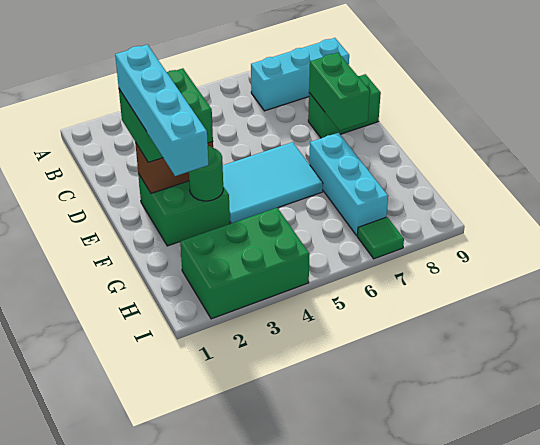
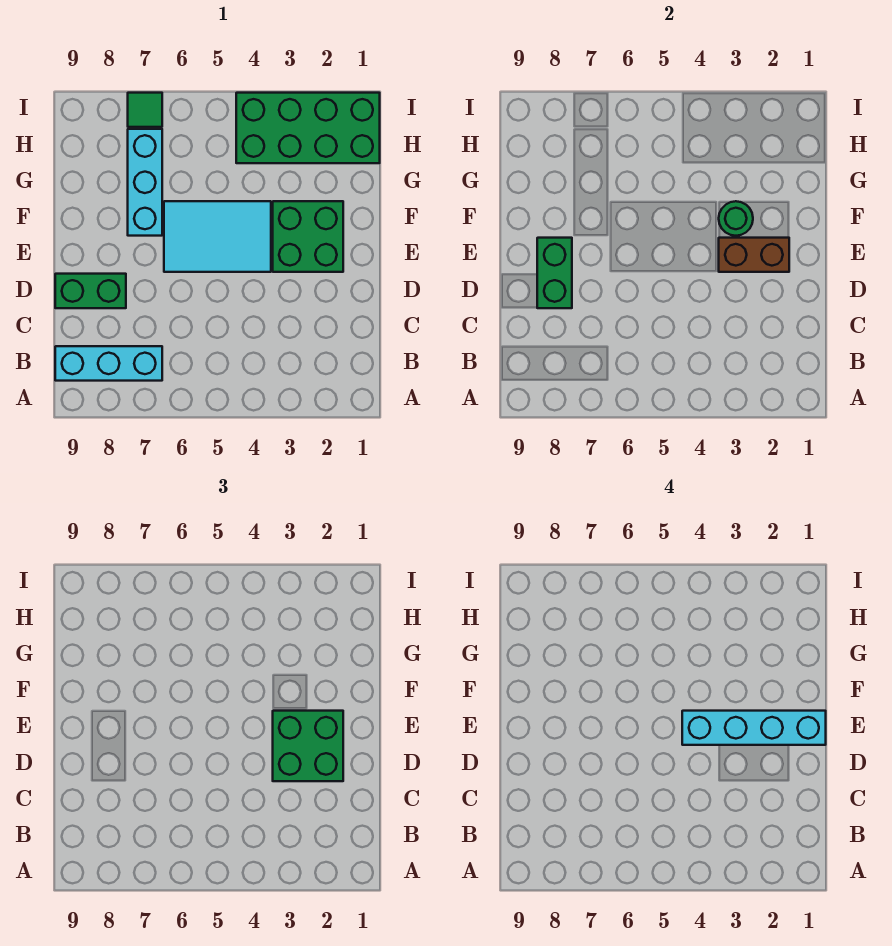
cyan brick D2:G2 level 4 -> cyan brick E1:E4 level 4
green brick H2:I4 level 1 -> green brick H1:I4 level 1

